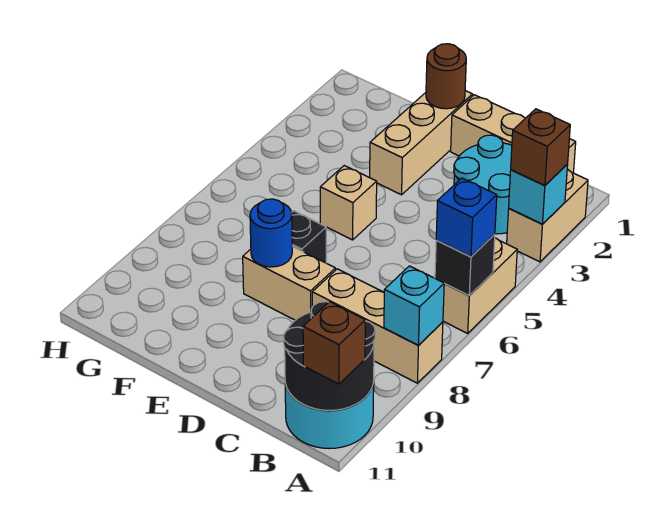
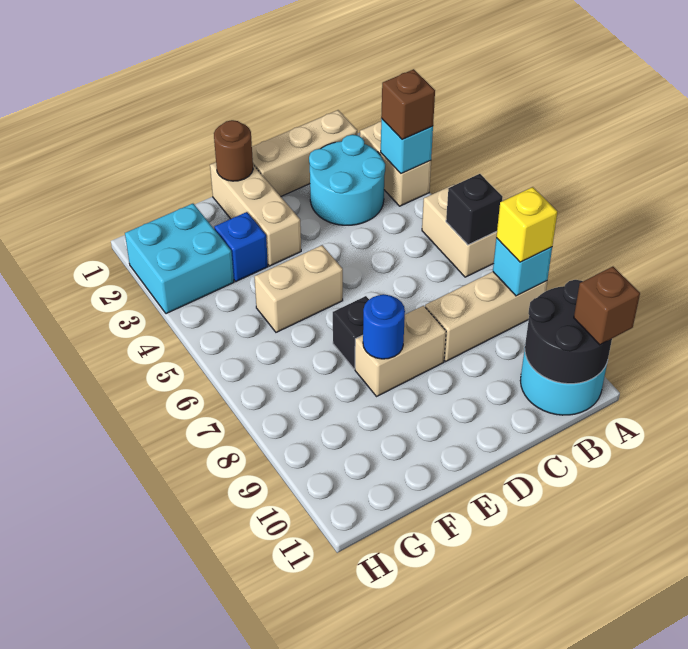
blue brick A6 level 3 -> blue brick F3 level 1
none -> yellow brick A8 level 3
tan brick E5 level 1 -> tan brick E5:F5 level 1
none -> cyan brick G2:H3 level 1

